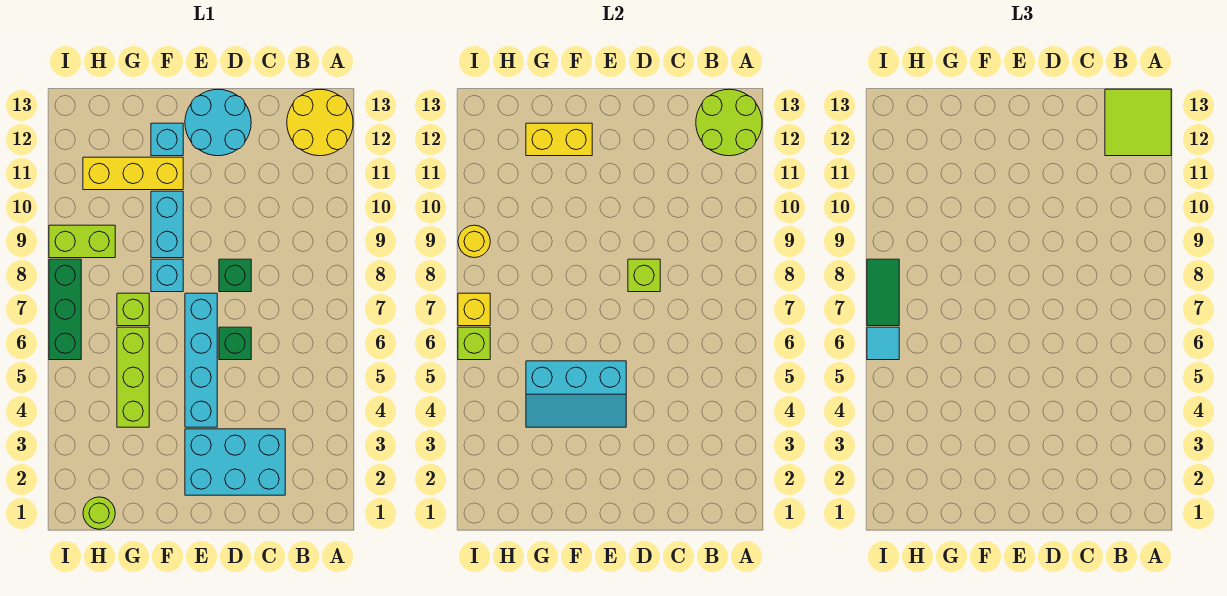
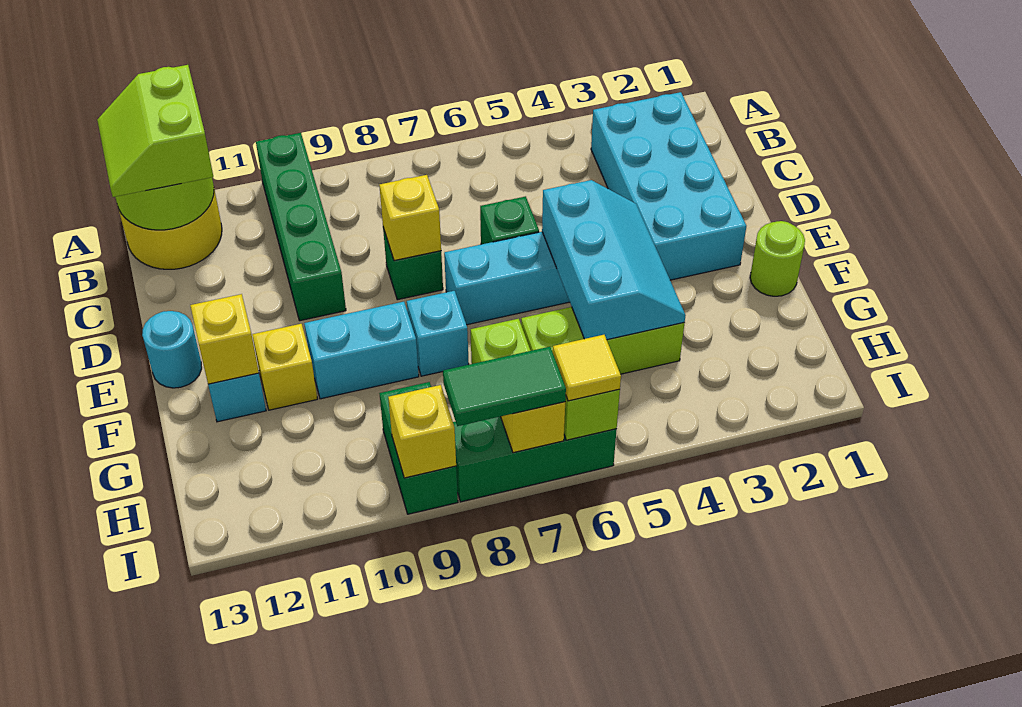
none -> green brick A10:D10 level 1
lime tile A12:B13 level 3 -> lime slope A12:B13 level 3 top 12
cyan brick C2:E3 level 1 -> cyan brick B2:E3 level 1
lime brick D8 level 2 -> yellow brick D8 level 2
cyan round brick D12:E13 level 1 -> cyan round brick E13 level 1
yellow brick F11:H11 level 1 -> yellow brick F11 level 1
yellow brick F12:G12 level 2 -> yellow brick F12 level 2
lime round brick H1 level 1 -> lime round brick F1 level 1
lime brick H9:I9 level 1 -> green brick H9:I9 level 1
cyan tile I6 level 3 -> yellow tile I6 level 3
yellow round brick I9 level 2 -> yellow brick I9 level 2

